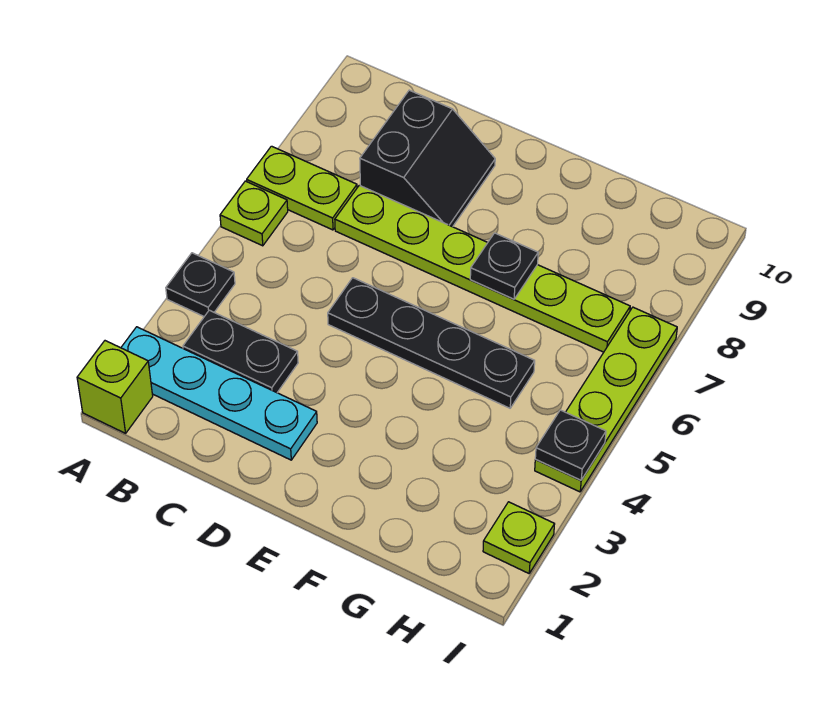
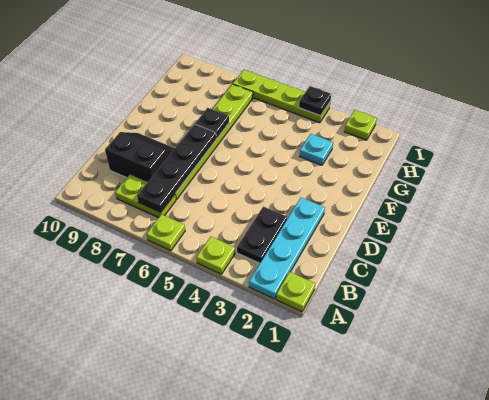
lime brick A1 level 1 -> lime plate A1 level 1
black plate A4 level 1 -> lime plate A4 level 1
lime plate A7:B7 level 1 -> lime plate B7:B8 level 1
black plate D5:G5 level 1 -> black plate B7:E7 level 2
none -> cyan plate G3 level 1

